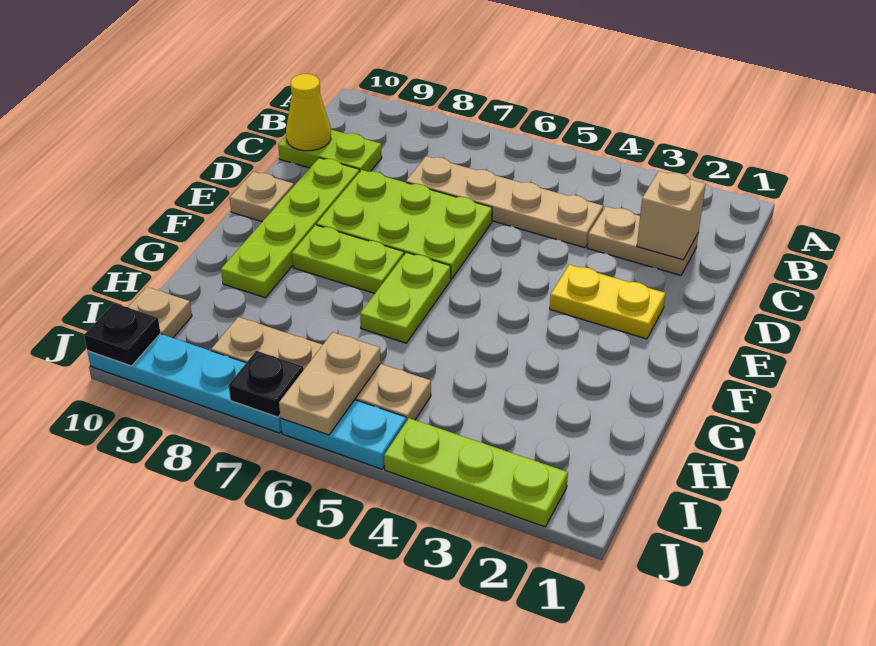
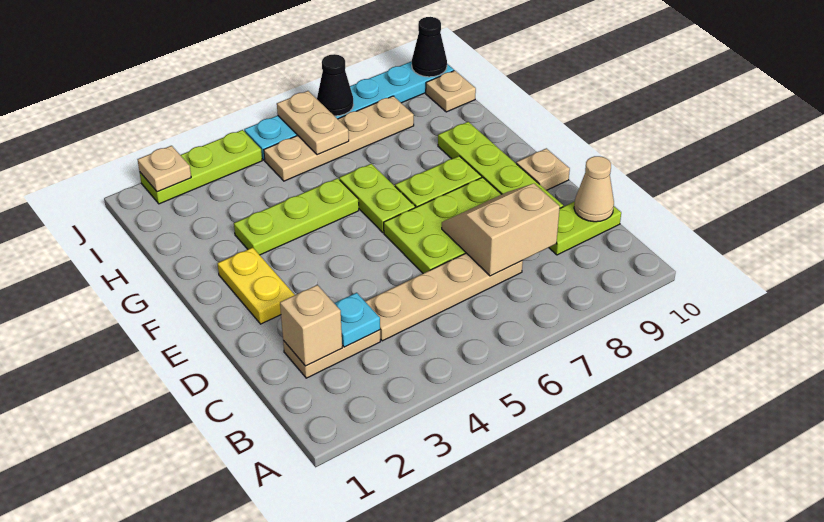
none -> cyan plate C3 level 2
none -> tan slope C7:D8 level 2 top C
yellow cone C10 level 2 -> tan cone C10 level 2
yellow plate E2:E3 level 1 -> yellow plate E2:F2 level 1
none -> lime plate G3:G5 level 1
none -> tan plate J2 level 2
black plate J7 level 2 -> black cone J7 level 2
black plate J10 level 2 -> black cone J10 level 2

